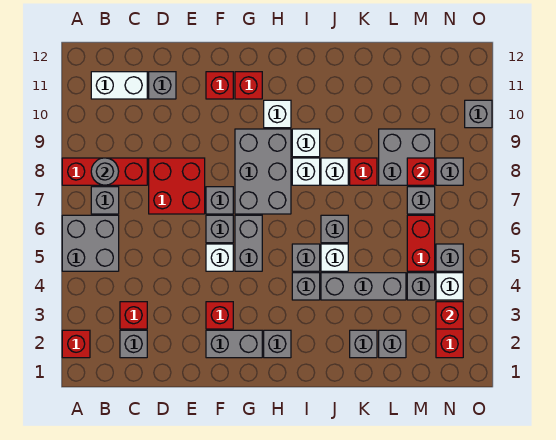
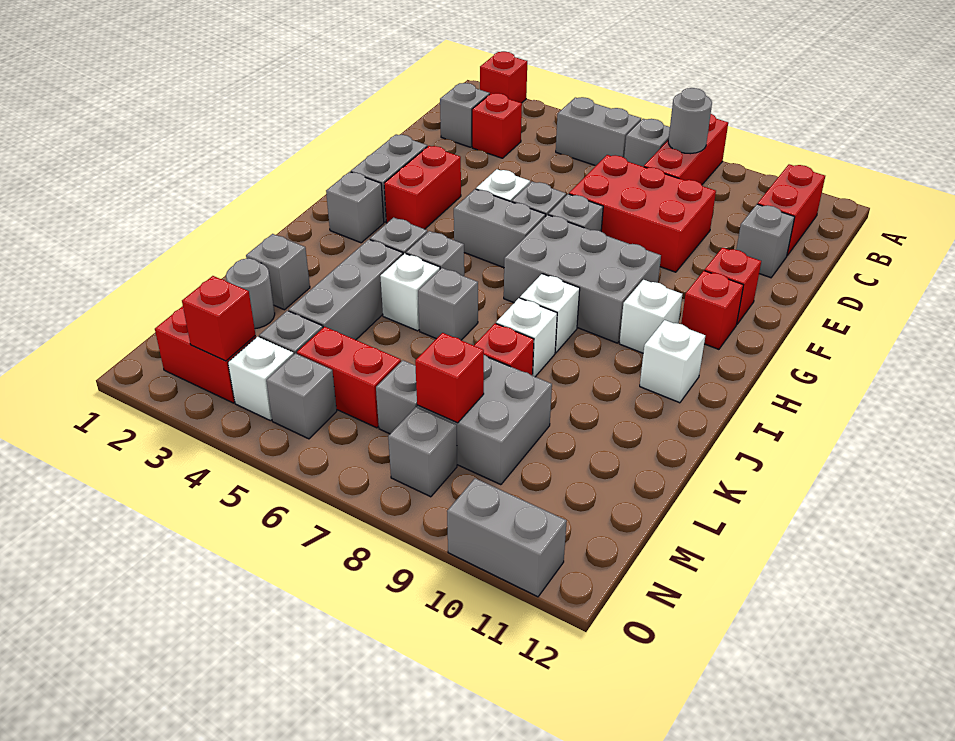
grey brick A5:B6 level 1 -> grey brick B5:B6 level 1
white brick B11:C11 level 1 -> red brick B11:C11 level 1
red brick D7:E8 level 1 -> red brick D7:E9 level 1
red brick F3 level 1 -> red brick F3:G3 level 1
white brick I9 level 1 -> white brick I11 level 1
grey brick L2 level 1 -> grey round brick L2 level 1
grey brick O10 level 1 -> grey brick O10:O11 level 1

